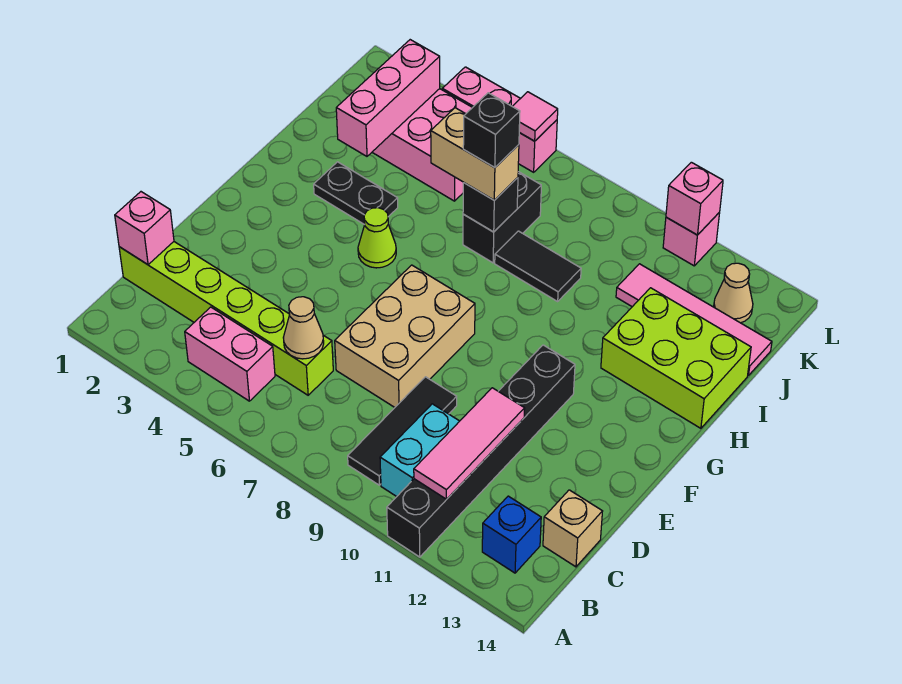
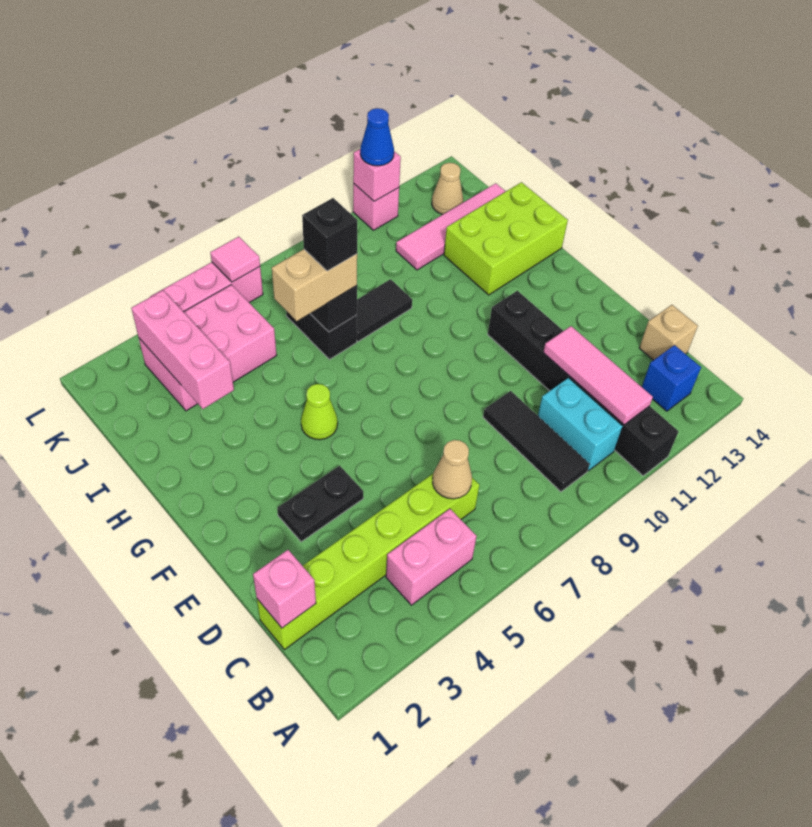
tan brick D7:F8 level 1 -> none
black plate H3:H4 level 1 -> black plate E3:E4 level 1
none -> blue cone L11 level 3

